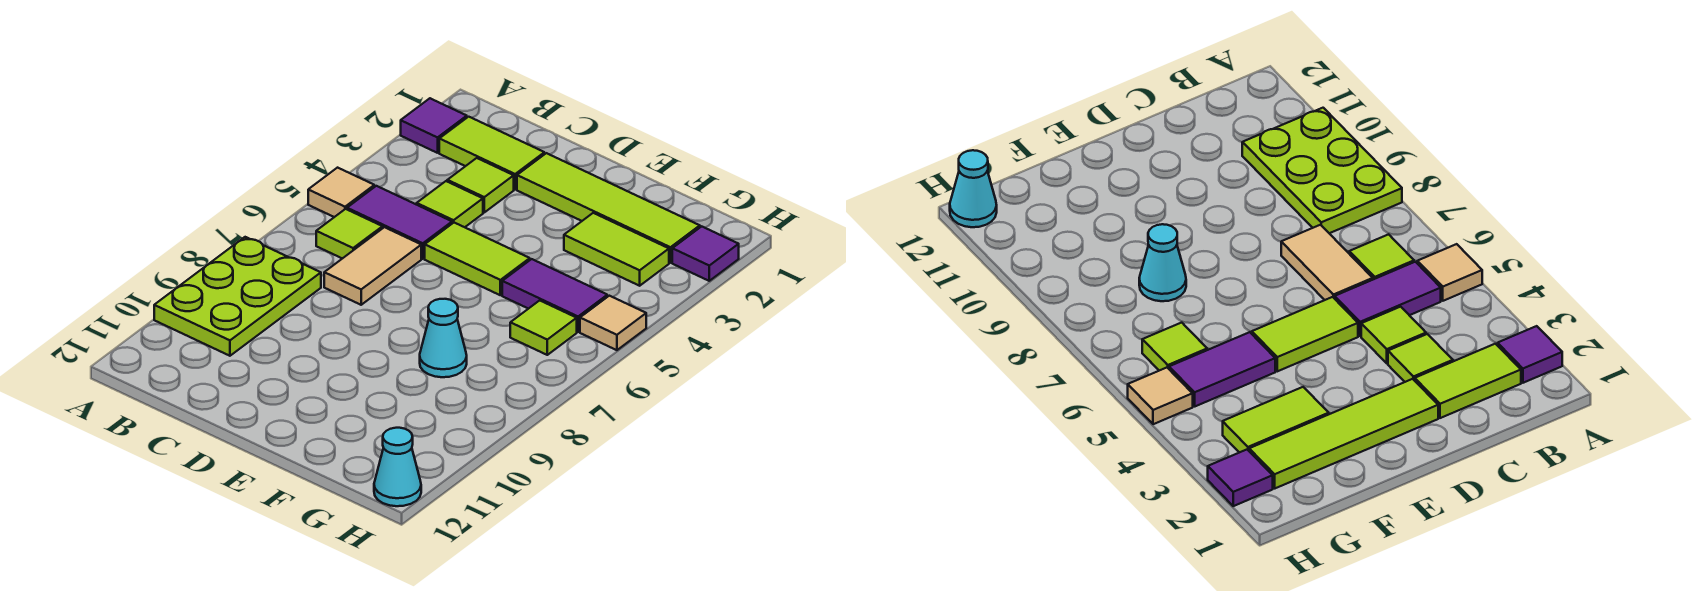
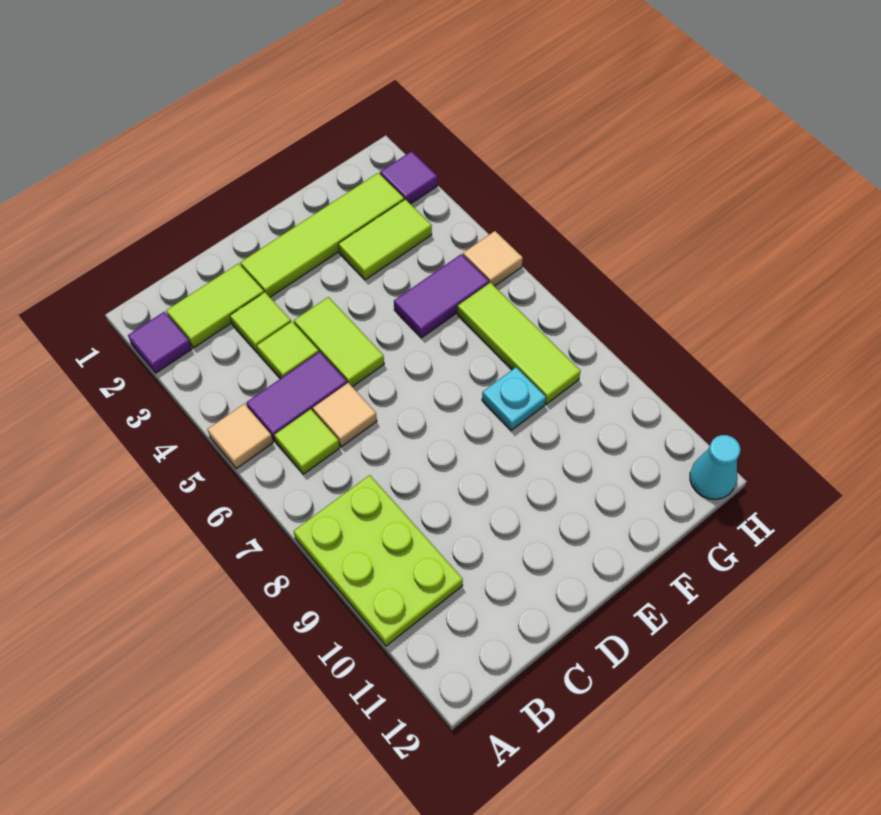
tan tile C6:C7 level 1 -> tan tile C6 level 1
lime tile D5:E5 level 1 -> lime tile D4:D5 level 1
cyan cone F8 level 1 -> cyan plate F8 level 1
lime tile G6 level 1 -> lime tile G6:G8 level 1

